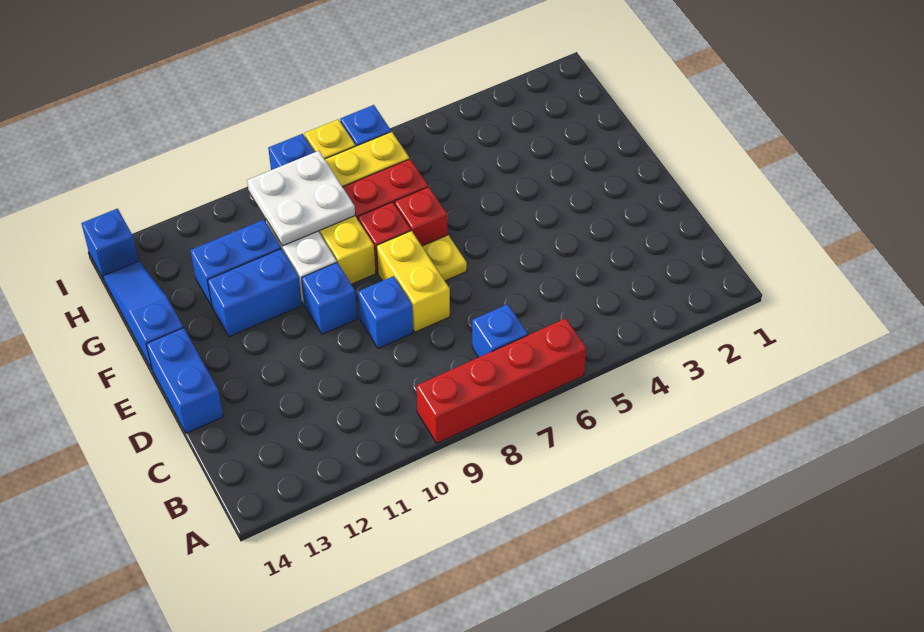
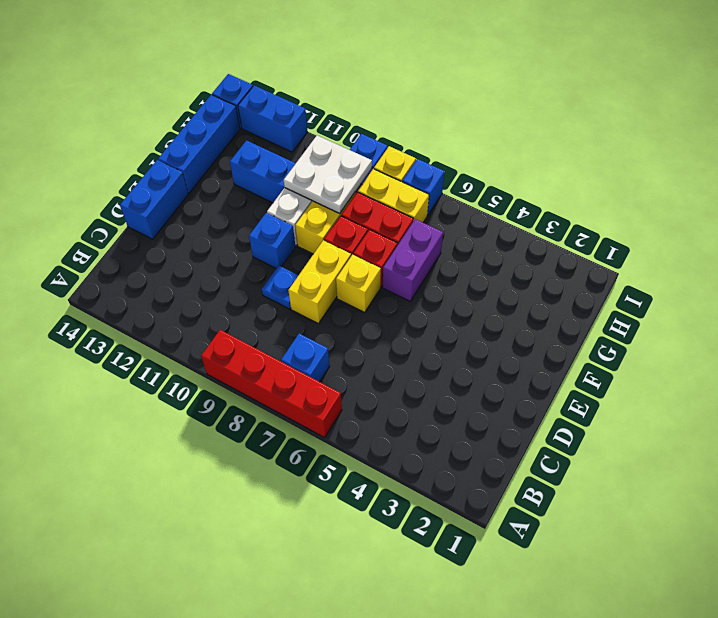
blue brick D9 level 1 -> blue plate D9 level 1
yellow plate E7 level 1 -> yellow brick E7 level 1
none -> purple brick F6:G6 level 1
blue brick F11:F12 level 1 -> blue brick I12:I13 level 1
blue slope F14:H14 level 1 top F -> blue brick F14:H14 level 1

